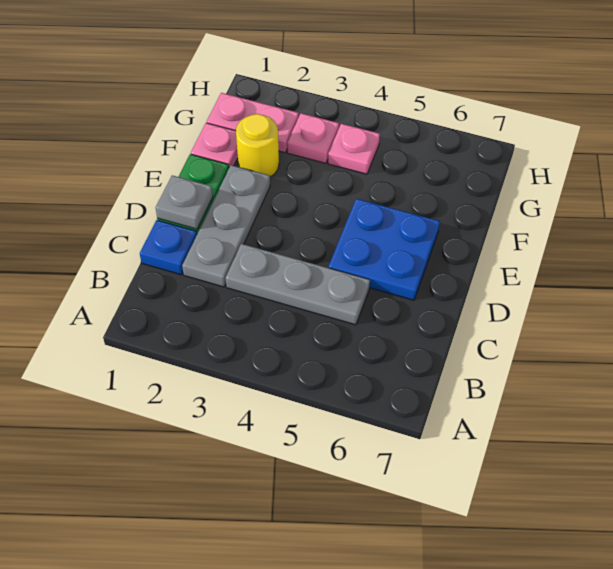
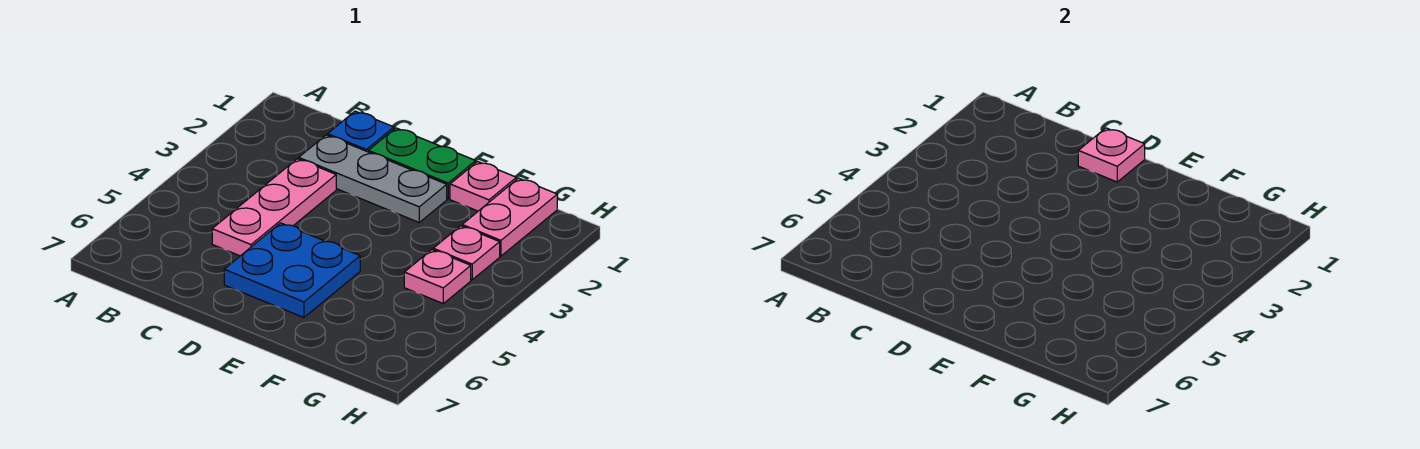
grey plate C3:C5 level 1 -> pink plate C3:C5 level 1
grey plate D1 level 2 -> pink plate D1 level 2
yellow round brick F2 level 1 -> none

